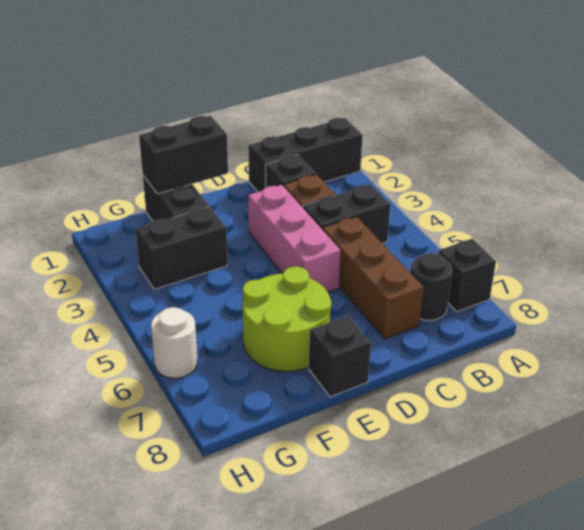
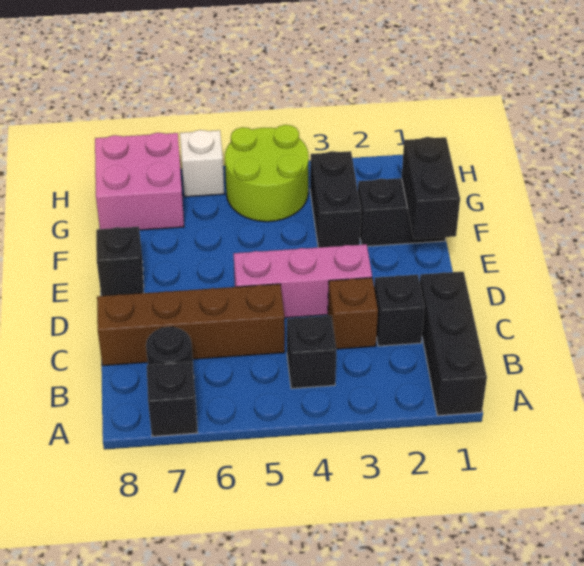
black brick B4:C4 level 1 -> black brick B4 level 1
brown brick C5:C7 level 1 -> brown brick C5:C8 level 1
lime round brick E6:F7 level 1 -> lime round brick G4:H5 level 1
none -> pink brick G7:H8 level 1
white round brick H6 level 1 -> white brick H6 level 1

